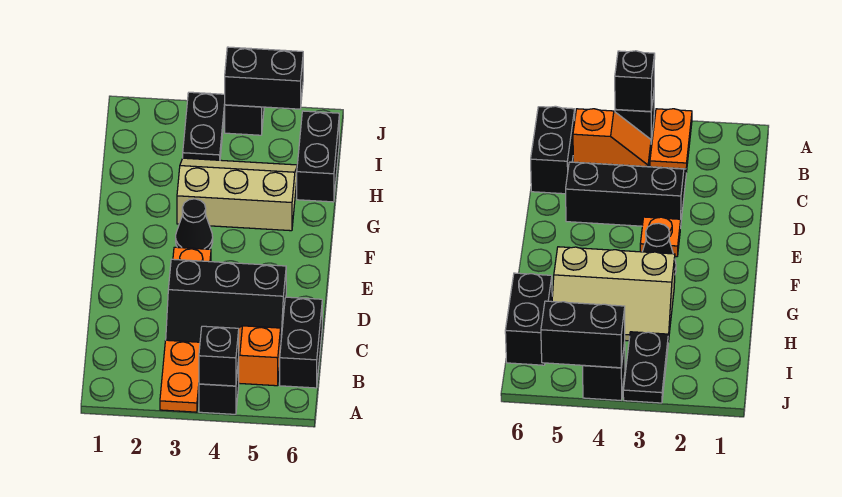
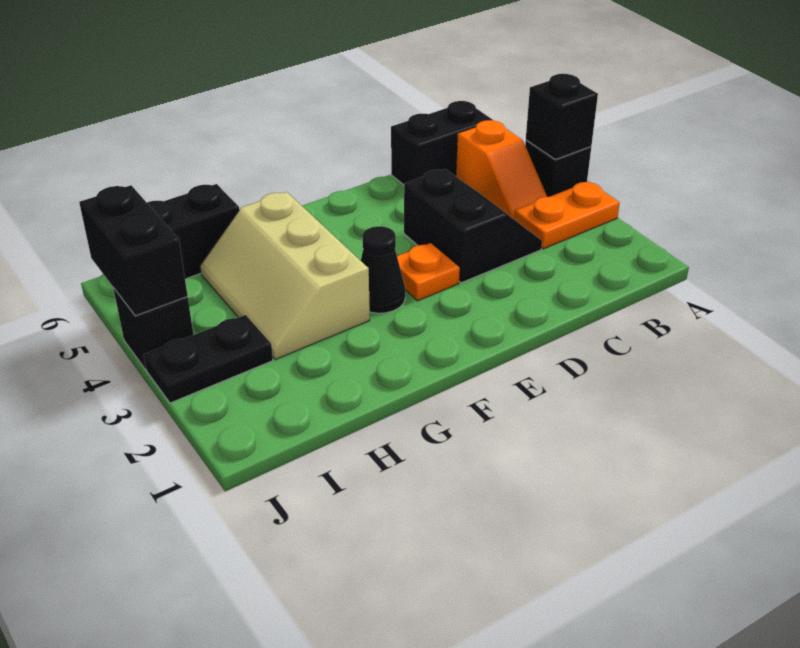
black slope C3:D5 level 1 top D -> black slope C3:D4 level 1 top D

